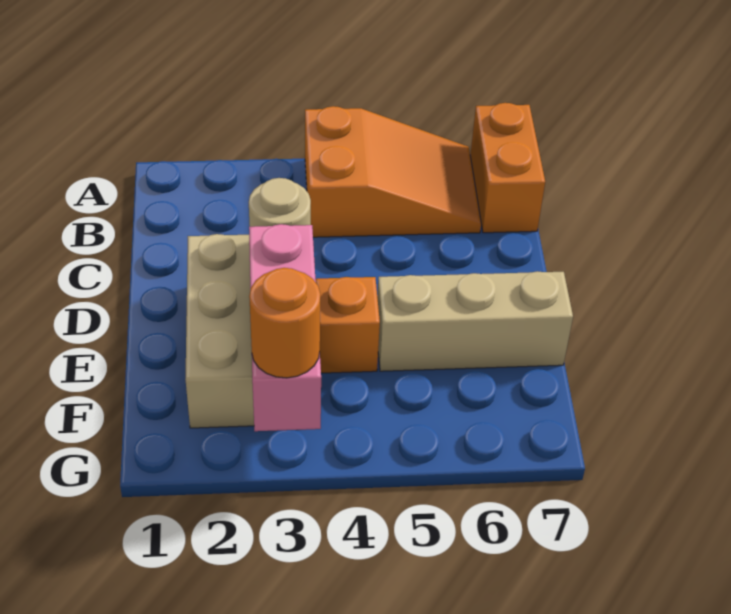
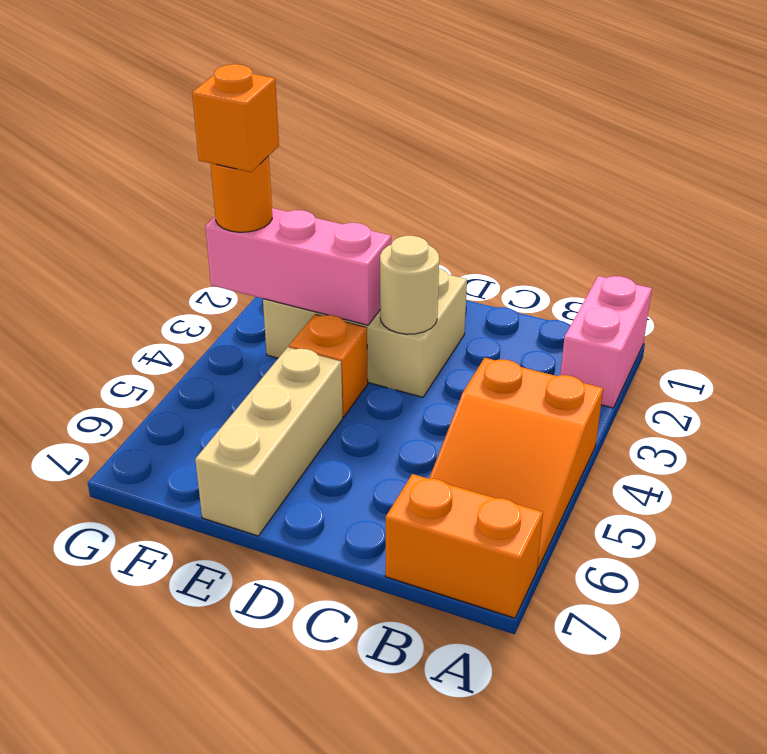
none -> pink brick A1:A2 level 1
none -> orange brick G3 level 4

